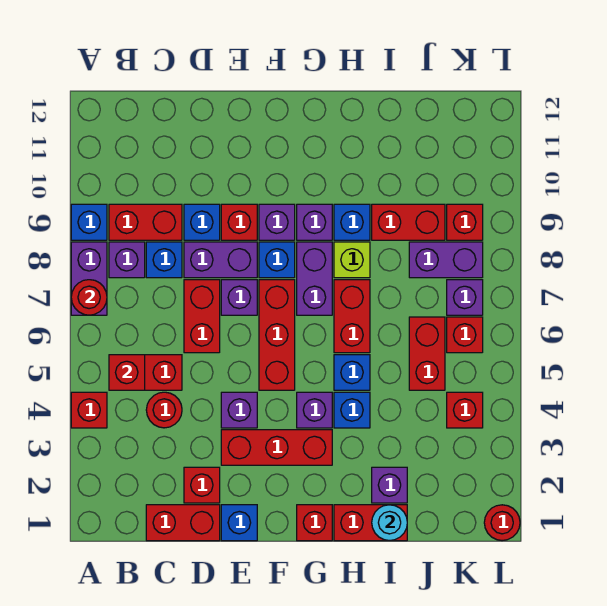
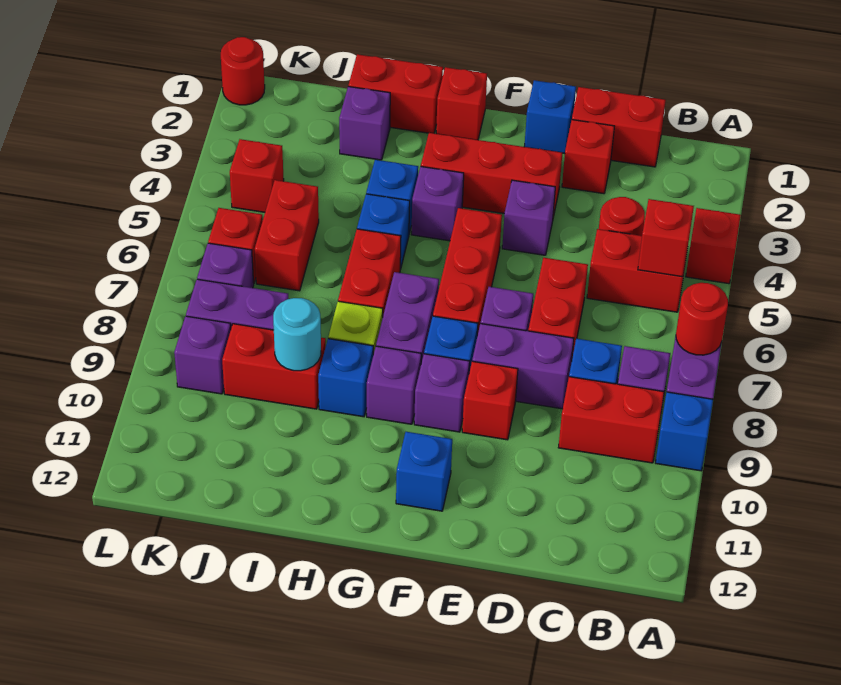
blue brick D9 level 1 -> blue brick F11 level 1
cyan round brick I1 level 2 -> cyan round brick I9 level 2
red brick K9 level 1 -> purple brick K9 level 1

